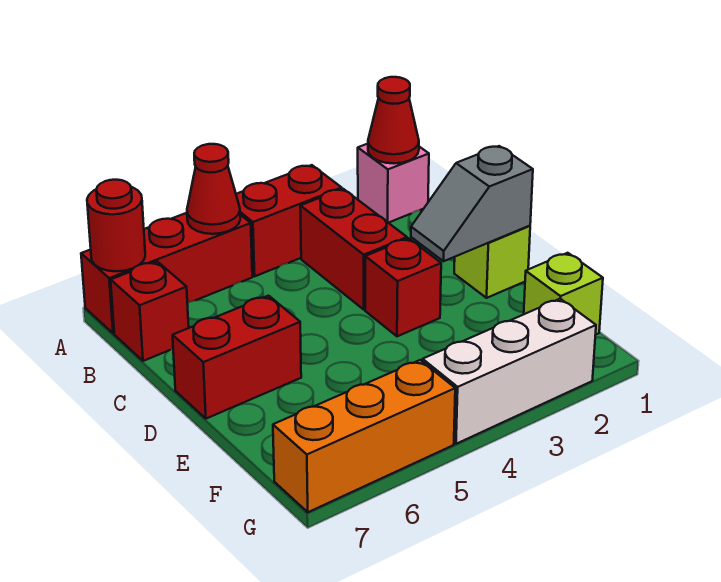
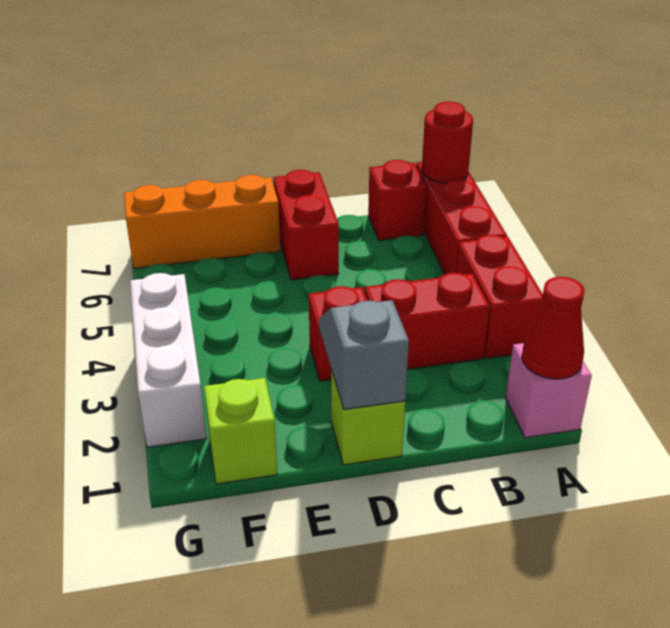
red cone A5 level 2 -> none
orange brick G5:G7 level 1 -> orange brick E7:G7 level 1

